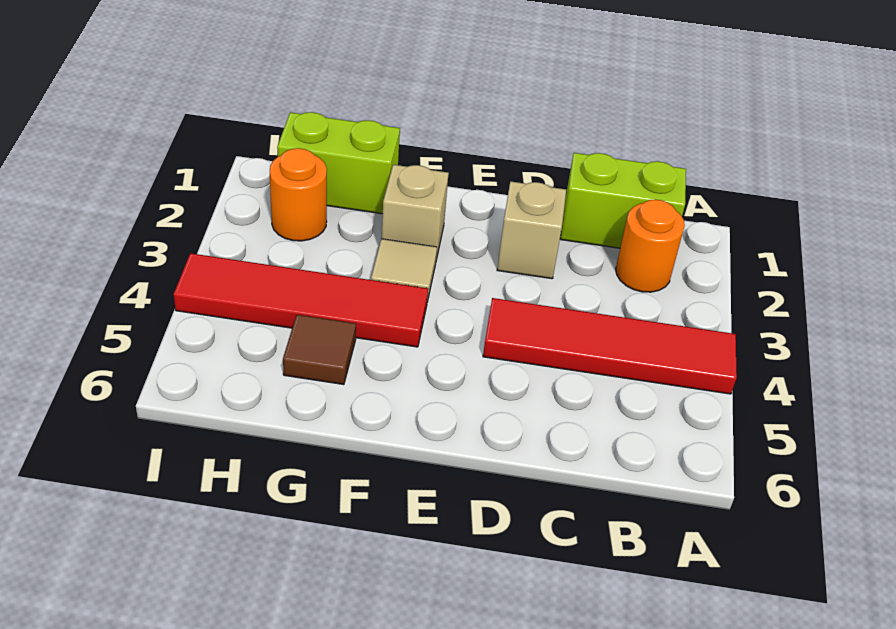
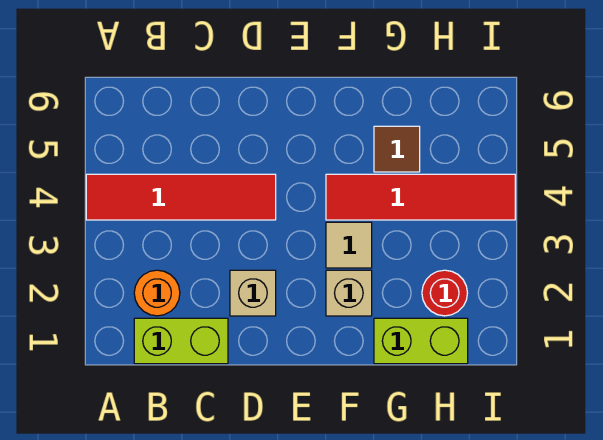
orange round brick H2 level 1 -> red round brick H2 level 1

